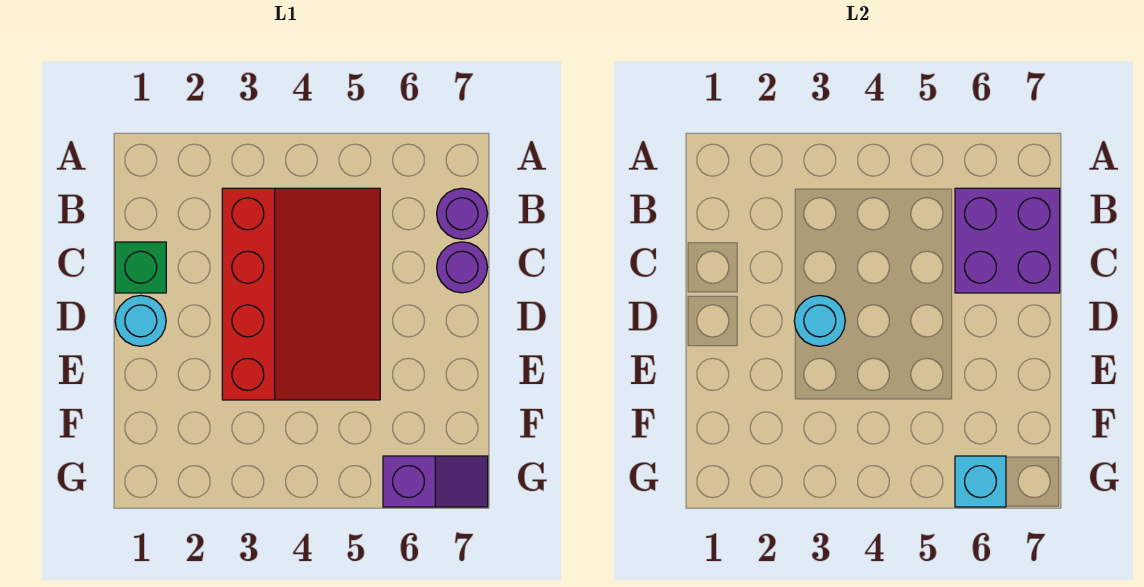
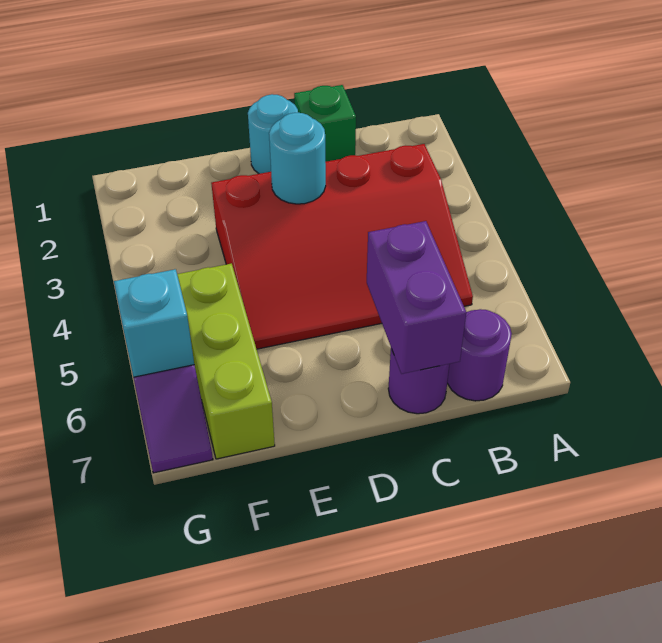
purple brick B6:C7 level 2 -> purple brick C6:C7 level 2
none -> lime brick F5:F7 level 1

